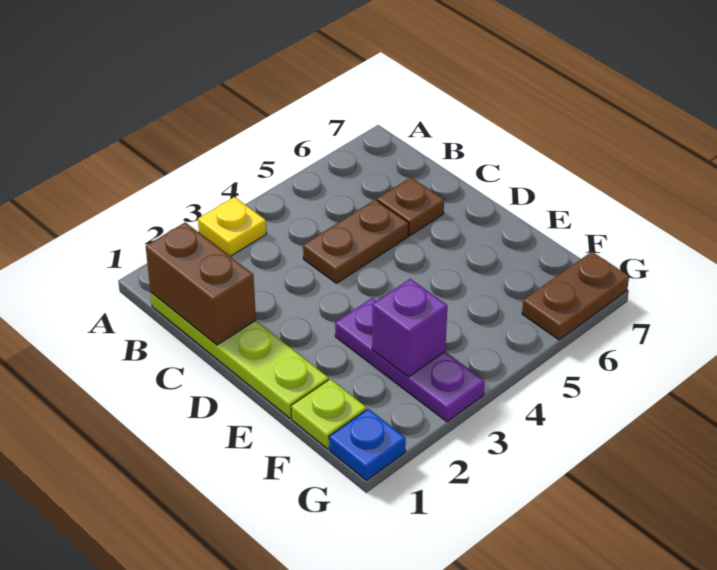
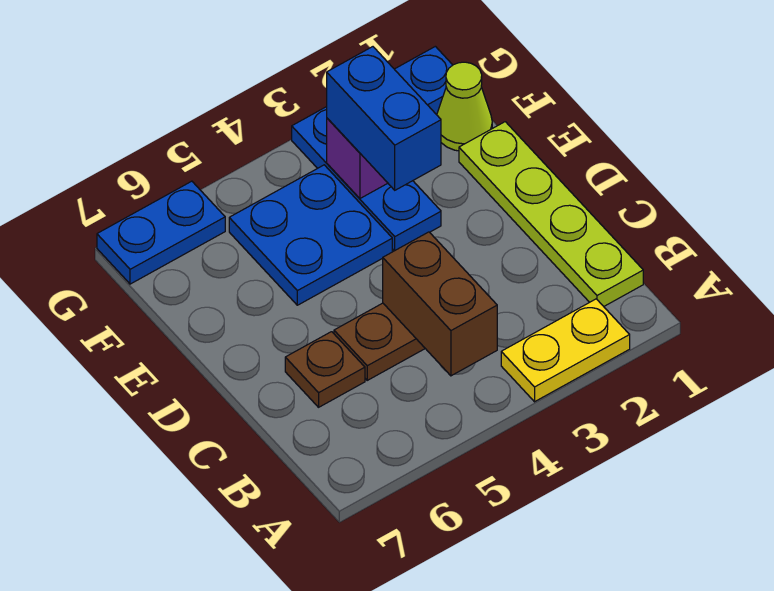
yellow plate A3 level 1 -> yellow plate A2:A3 level 1
brown brick B1:C1 level 2 -> brown brick B4:C4 level 2
purple plate E3:G3 level 1 -> blue plate E3:G3 level 1
none -> blue brick E3:F3 level 3
none -> blue plate E4:F5 level 1
lime plate F1 level 1 -> lime cone F1 level 1
brown plate G6:G7 level 1 -> blue plate G6:G7 level 1

